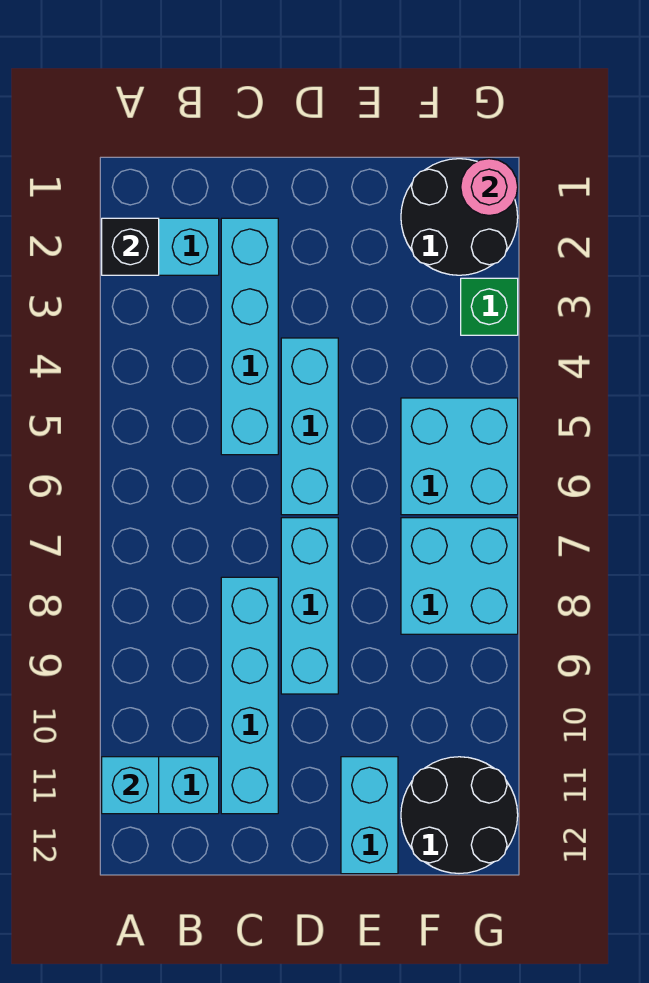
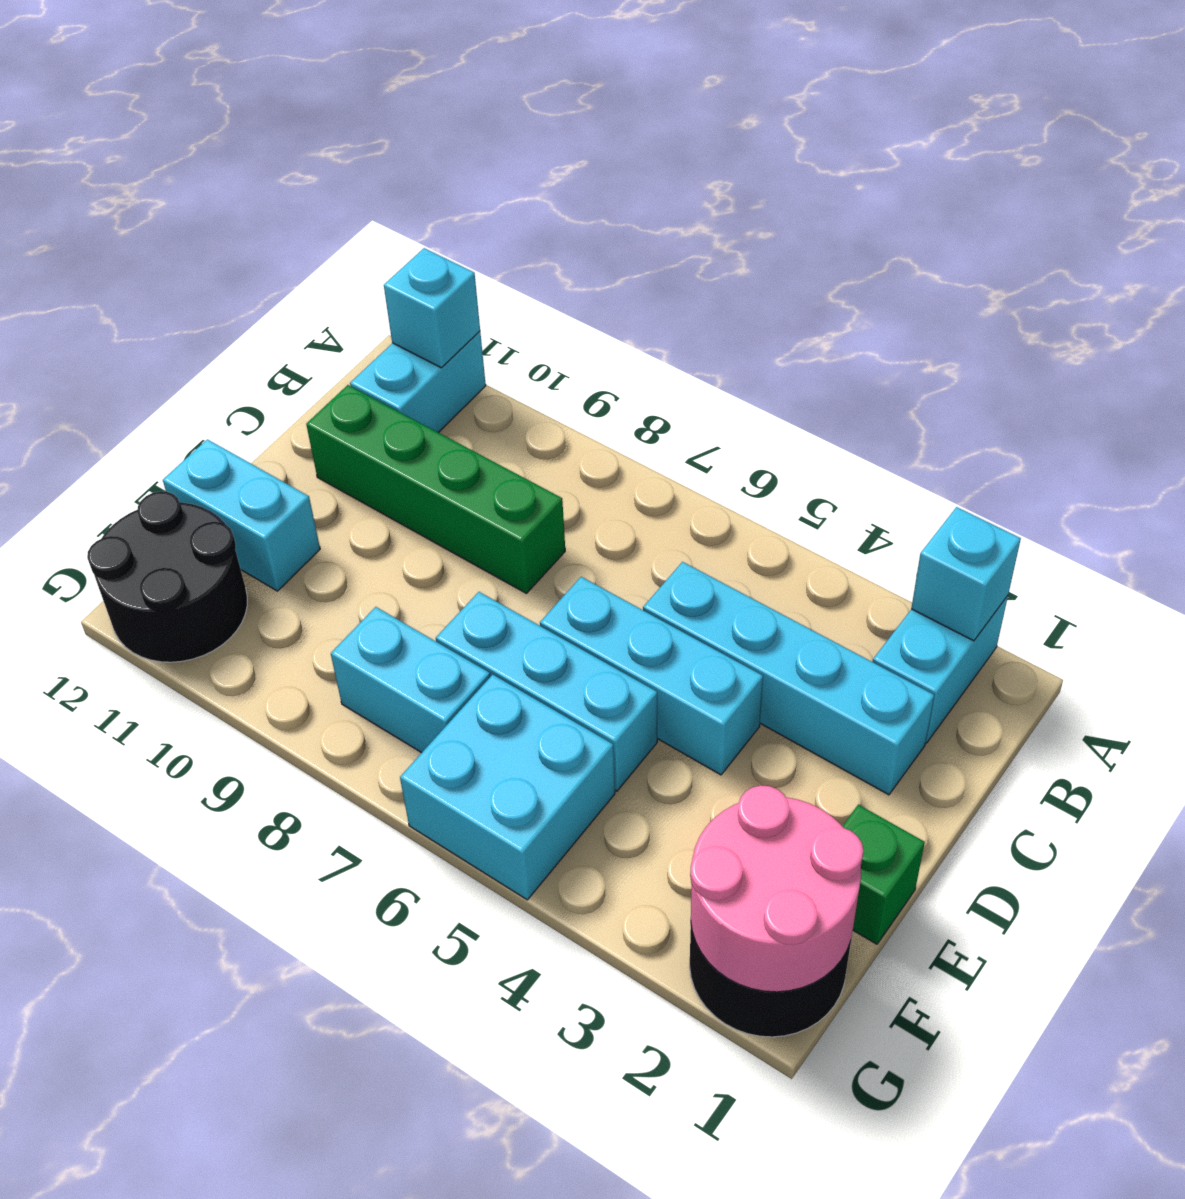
black brick A2 level 2 -> cyan brick A2 level 2
cyan brick C8:C11 level 1 -> green brick C8:C11 level 1
cyan brick D7:D9 level 1 -> cyan brick E5:E7 level 1
cyan brick F7:G8 level 1 -> cyan brick F7:F8 level 1
pink round brick G1 level 2 -> pink round brick F1:G2 level 2
green brick G3 level 1 -> green brick E1 level 1

